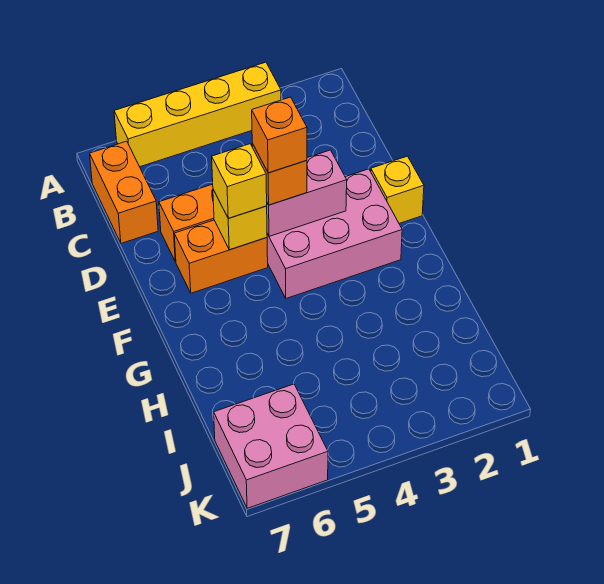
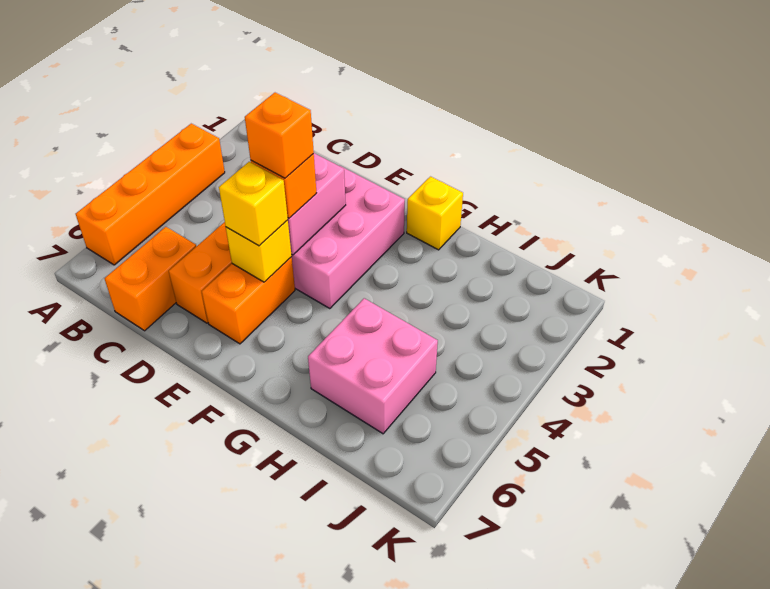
yellow brick A3:A6 level 1 -> orange brick A3:A6 level 1
orange brick B7:C7 level 1 -> orange brick C6:C7 level 1
yellow brick E1 level 1 -> yellow brick G1 level 1
pink brick J6:K7 level 1 -> pink brick H5:I6 level 1

